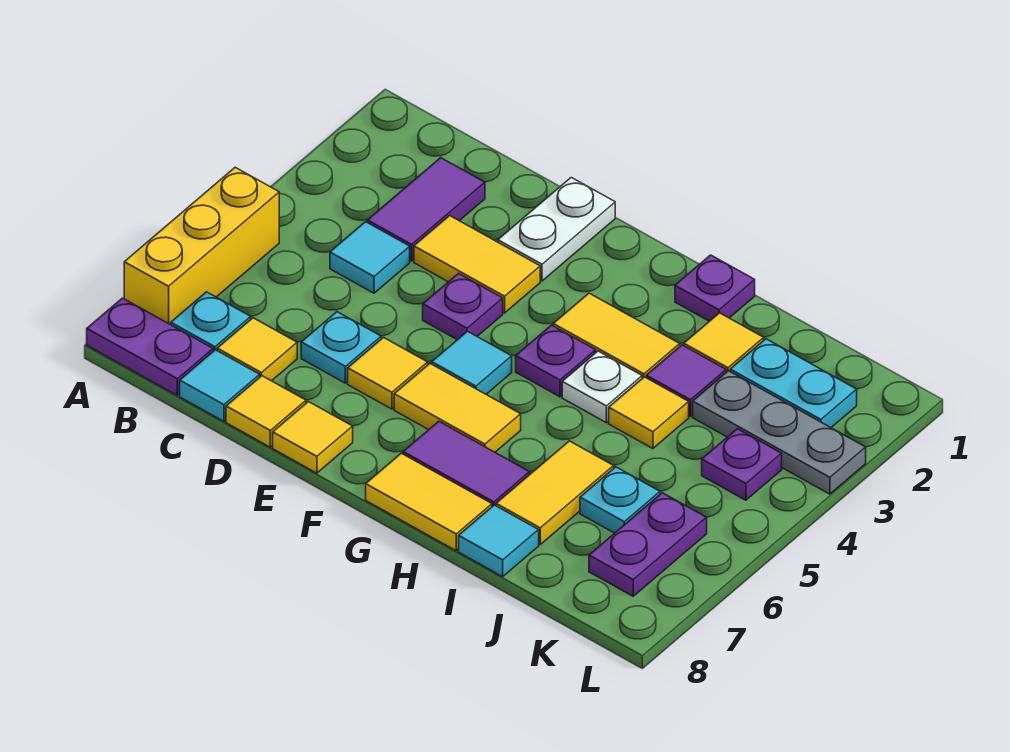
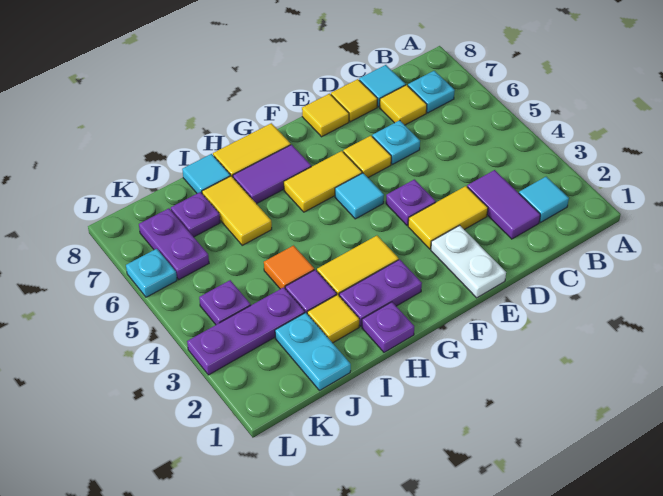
yellow brick A5:A7 level 1 -> none
purple plate A8:B8 level 1 -> purple plate G2:H2 level 1
cyan tile C4 level 1 -> cyan tile B2 level 1
purple plate G4 level 1 -> purple plate J7 level 1
white plate H4 level 1 -> none
yellow tile I4 level 1 -> orange tile I4 level 1
cyan plate J2:K2 level 1 -> cyan plate J1:J2 level 1
grey plate J3:L3 level 1 -> purple plate J3:L3 level 1
cyan plate J6 level 1 -> cyan plate L6 level 1

